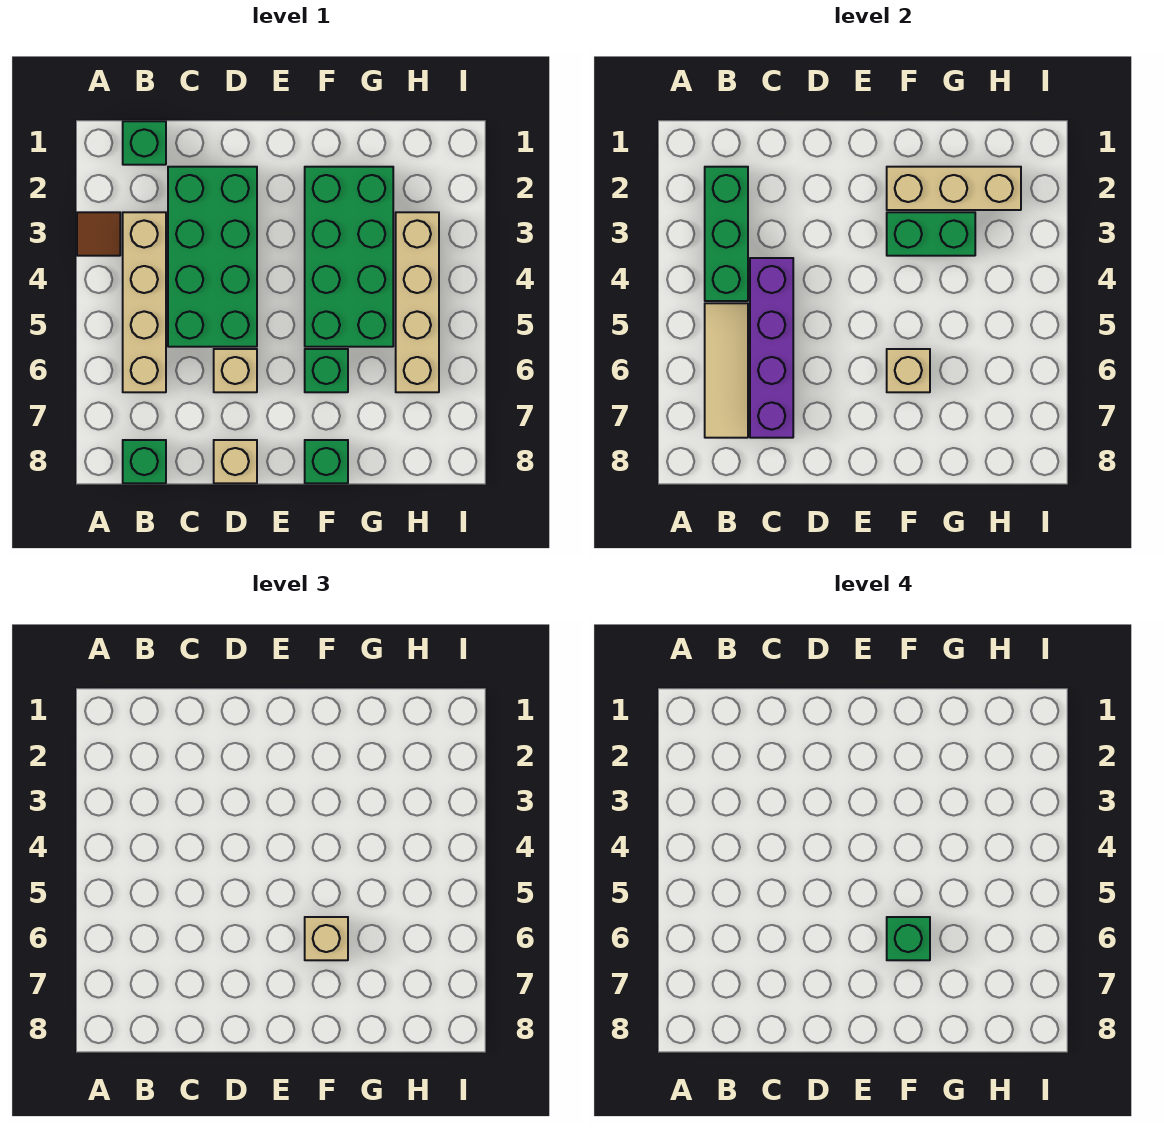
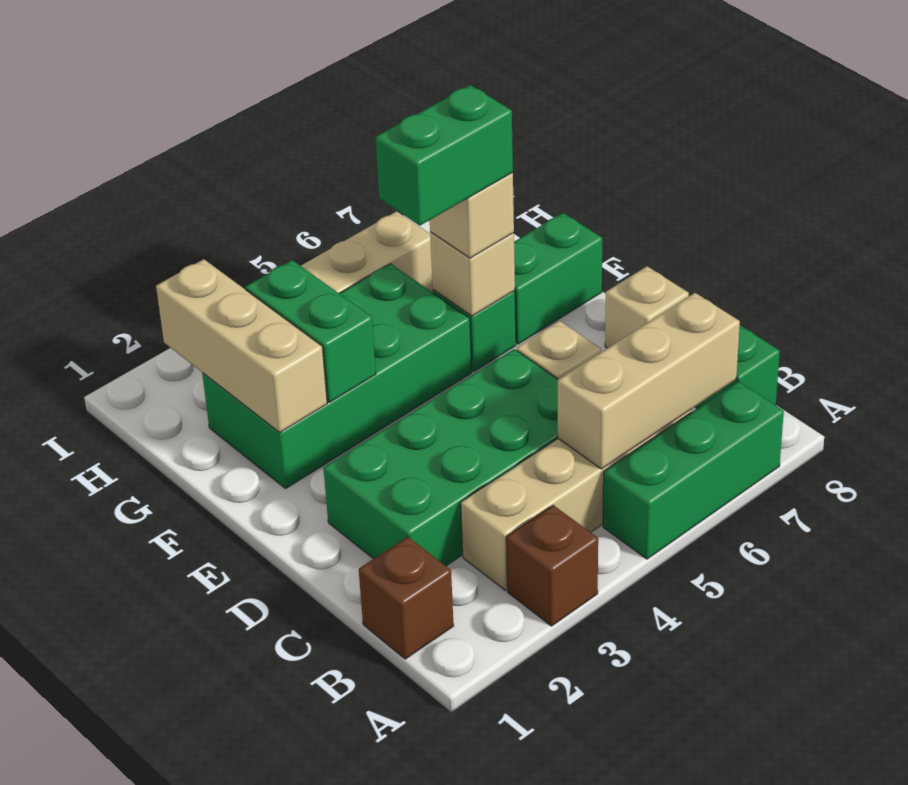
brown tile A3 level 1 -> brown brick A3 level 1
green brick B1 level 1 -> brown brick B1 level 1
green brick B2:B4 level 2 -> green brick A5:A7 level 1
tan tile B5:B7 level 2 -> tan brick B5:B7 level 2
purple brick C4:C7 level 2 -> none
green brick F6 level 4 -> green brick F5:F6 level 4
green brick F8 level 1 -> green brick F7:F8 level 1

